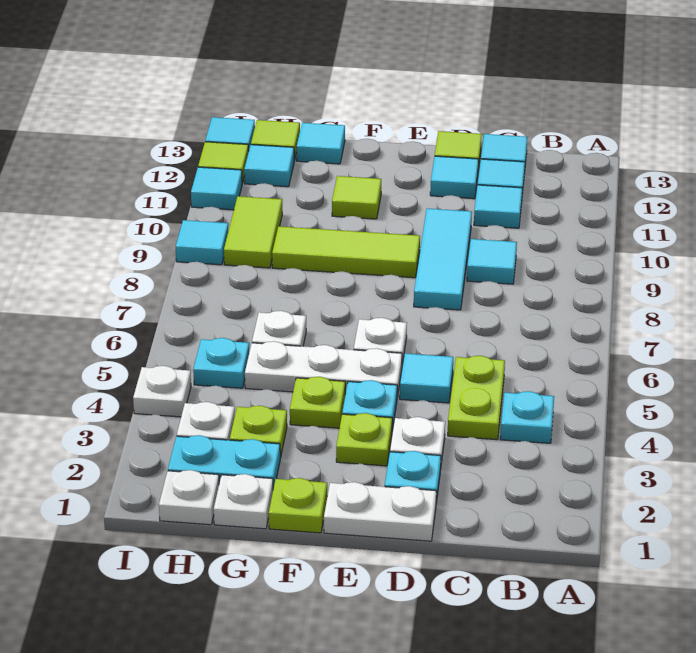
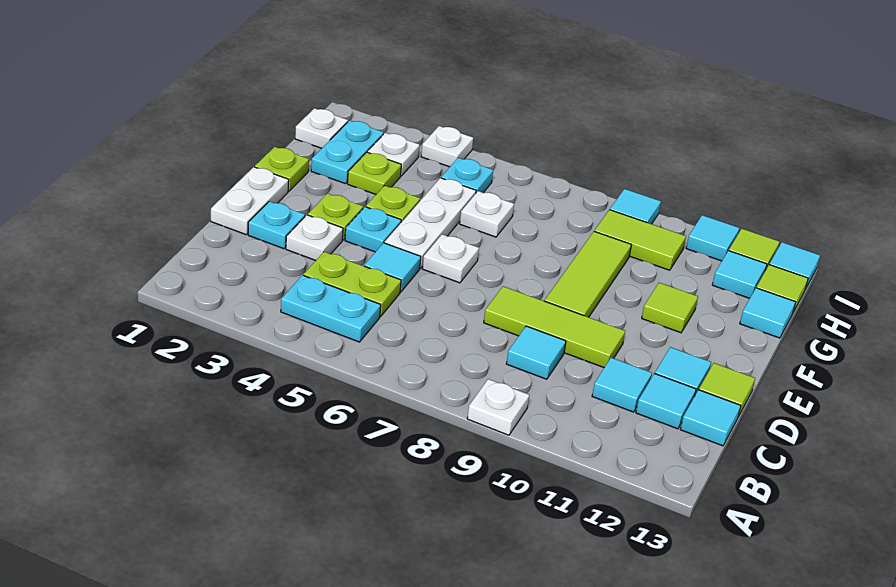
cyan plate B4 level 1 -> cyan plate B4:B5 level 1
cyan tile D8:D10 level 1 -> lime tile D8:D10 level 1
white plate G1 level 1 -> white plate A9 level 1

